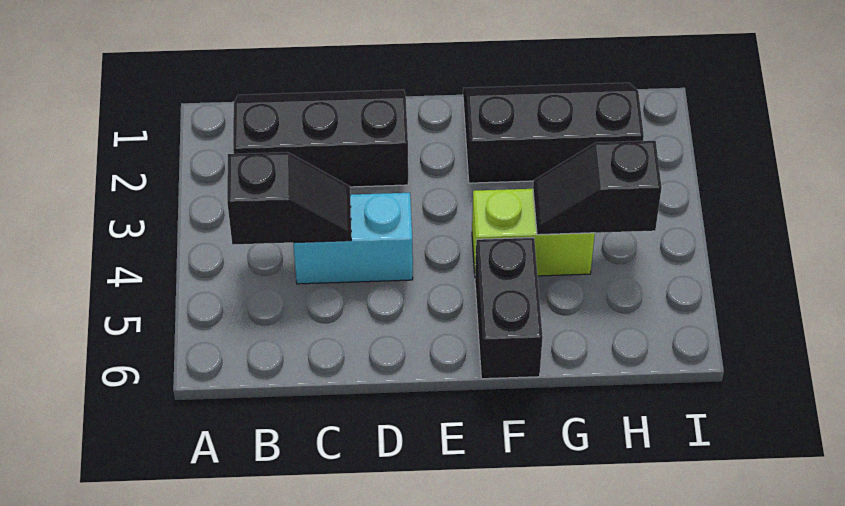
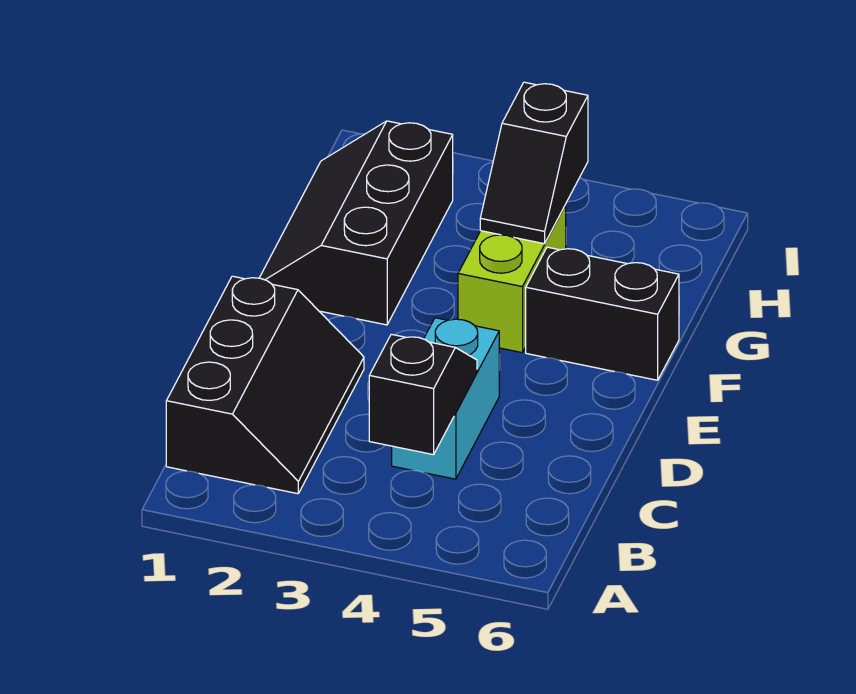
black slope B1:D2 level 1 top 2 -> black slope B1:D2 level 1 top 1

